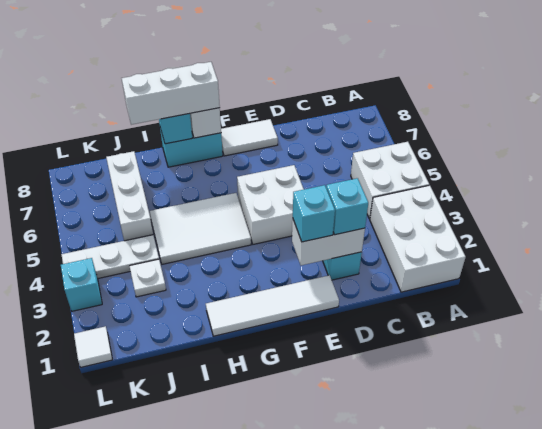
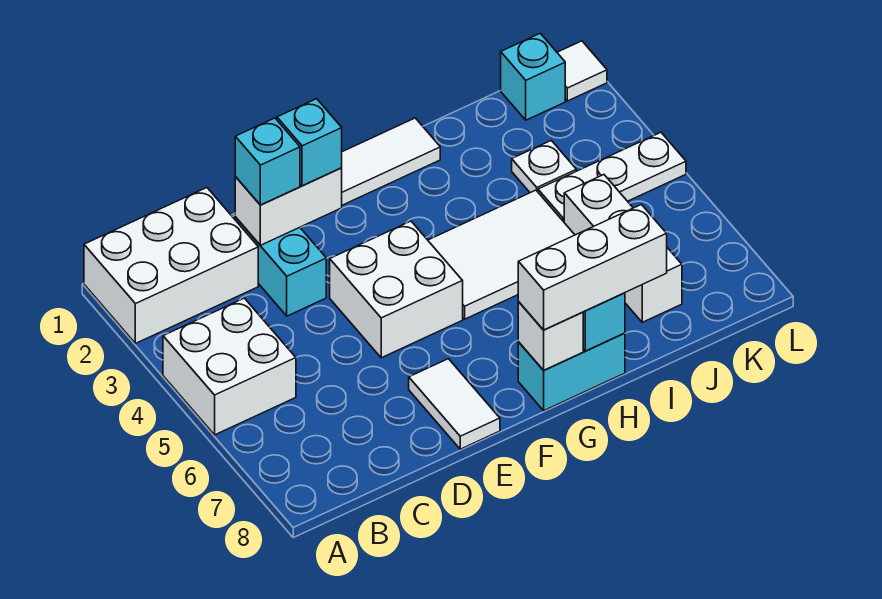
white brick A1:B3 level 1 -> white brick A1:C2 level 1
white tile E8:F8 level 1 -> white tile E7:E8 level 1
cyan brick L3 level 1 -> cyan brick K1 level 1

